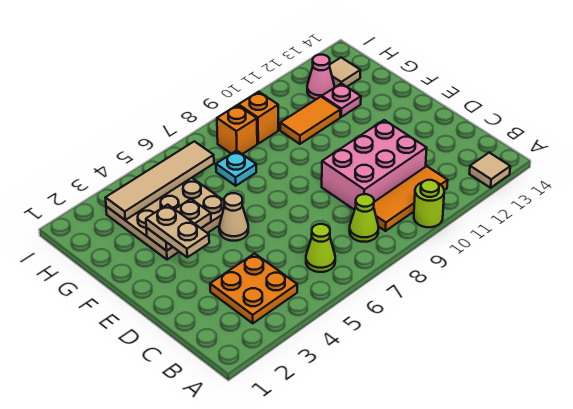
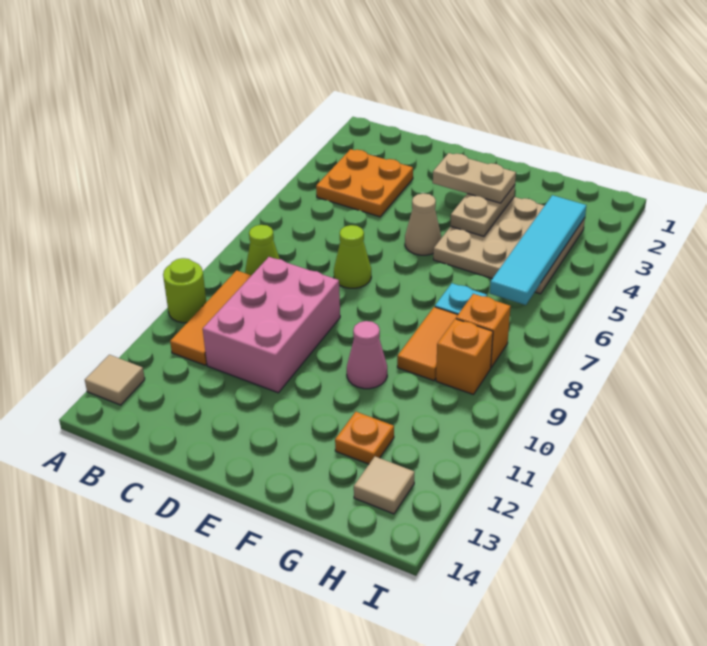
lime cone B6 level 1 -> lime cone D7 level 1
orange tile G10:G11 level 1 -> orange tile G8:G9 level 1
pink plate G12 level 1 -> orange plate G12 level 1
tan tile H3:H6 level 2 -> cyan tile H3:H6 level 2
pink cone H12 level 1 -> pink cone F10 level 1

